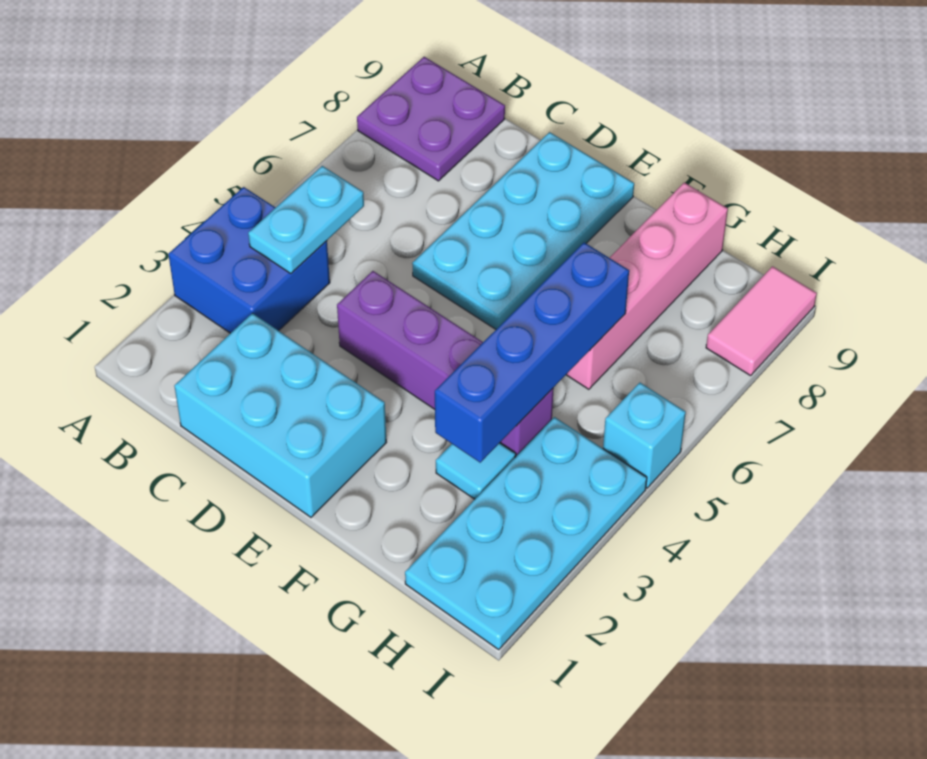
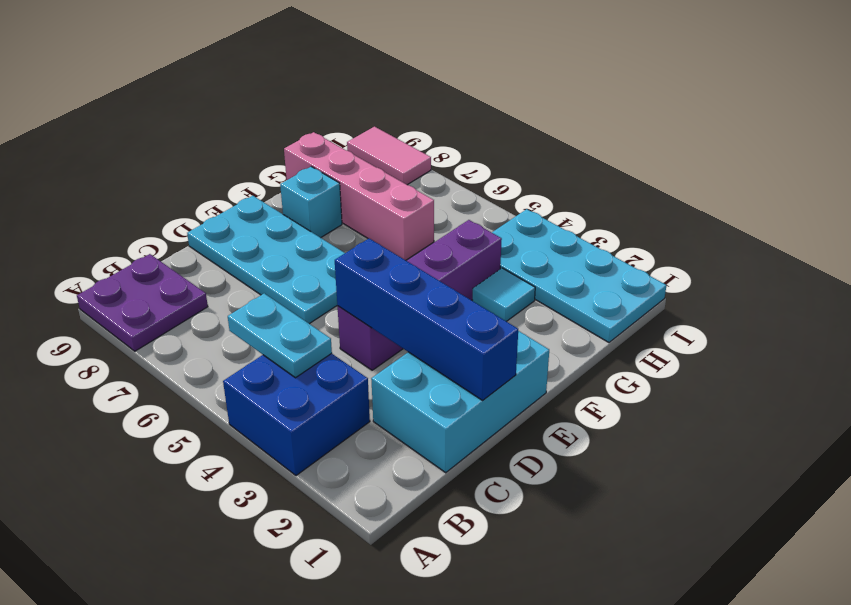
blue brick G3:G6 level 2 -> blue brick D1:D4 level 2
cyan brick I5 level 1 -> cyan brick F8 level 1

